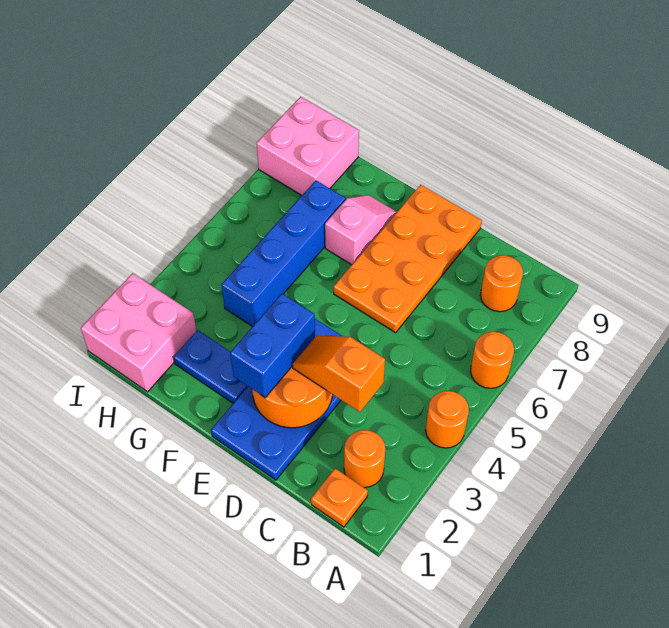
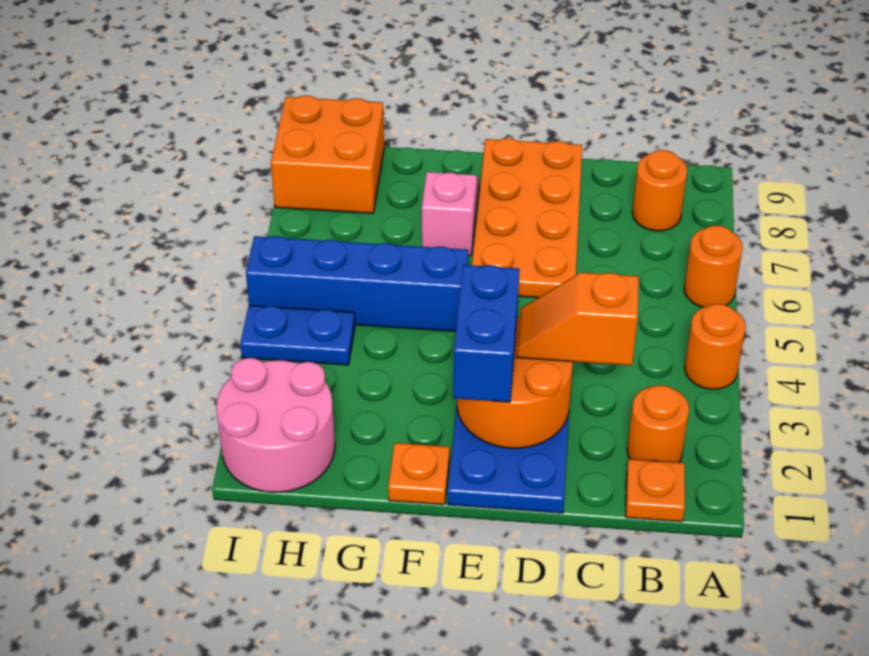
none -> orange plate F1 level 1
blue plate F2:G2 level 1 -> blue plate H4:I4 level 1
blue brick G4:G7 level 1 -> blue brick F5:I5 level 1
pink brick H1:I2 level 1 -> pink round brick H1:I2 level 1
pink brick H8:I9 level 1 -> orange brick H8:I9 level 1

